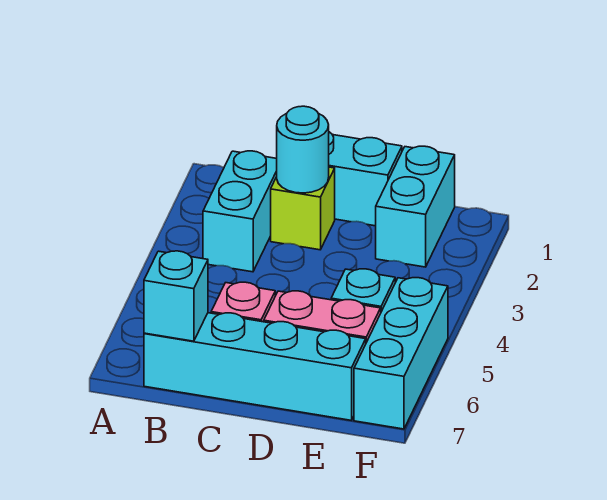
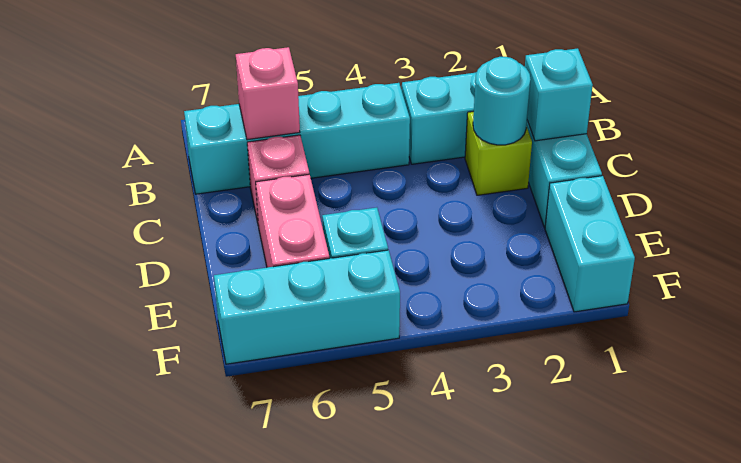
none -> pink brick B6 level 2
cyan brick B7:E7 level 1 -> cyan brick B4:B7 level 1
cyan brick B7 level 2 -> cyan brick C1 level 2
cyan brick E1:E2 level 1 -> cyan brick E1:F1 level 1

